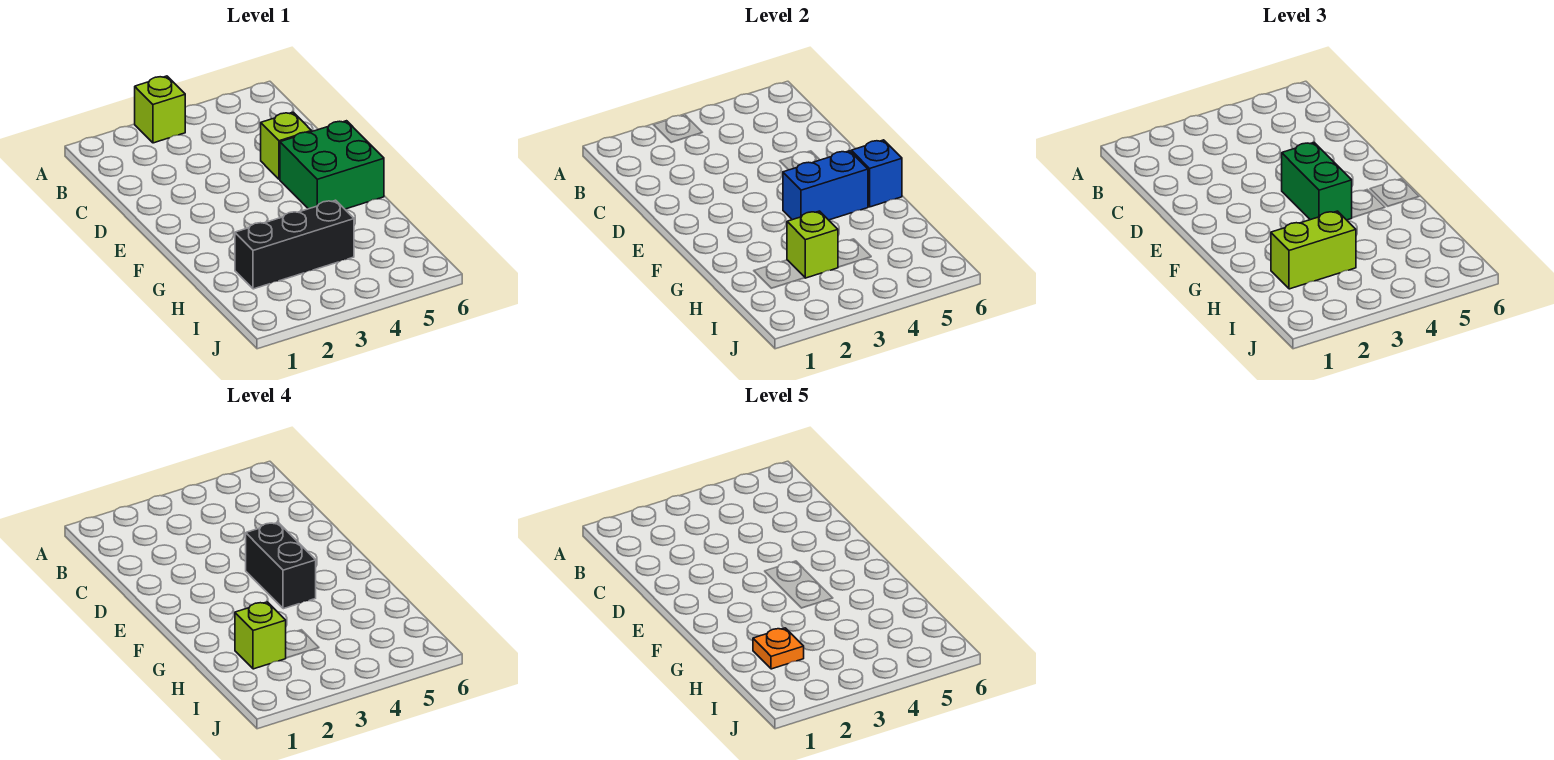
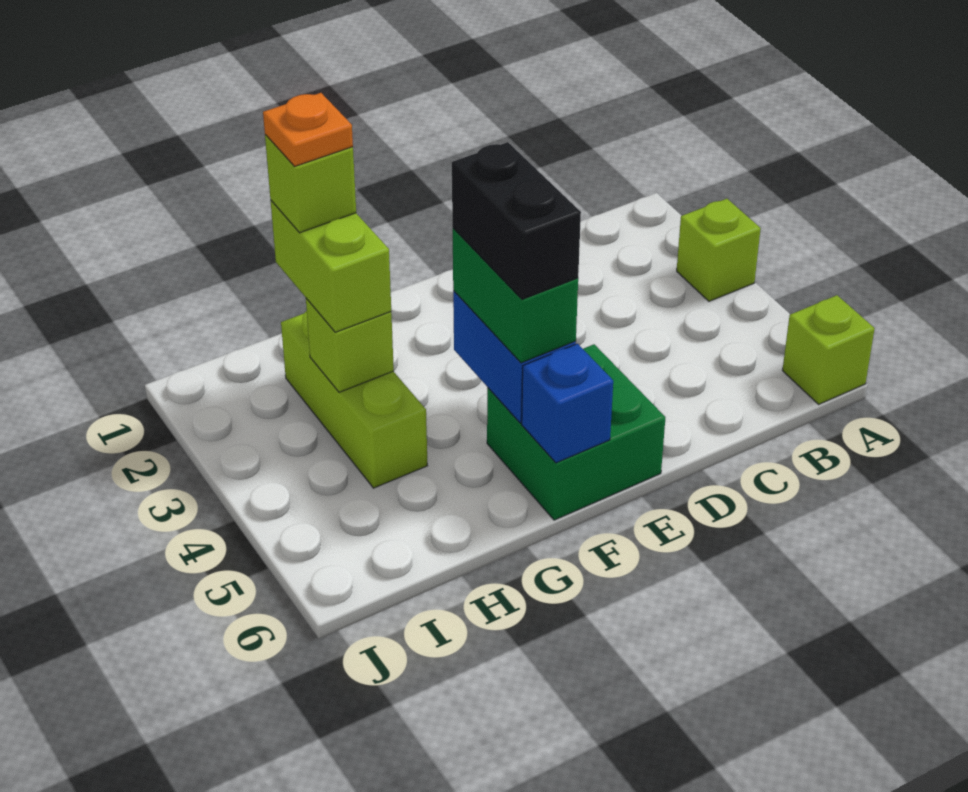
lime brick D5 level 1 -> lime brick A6 level 1
green brick E4:F4 level 3 -> green brick F4:F5 level 3
black brick E4:F4 level 4 -> black brick F4:F5 level 4
black brick H2:H4 level 1 -> lime brick H2:H4 level 1

